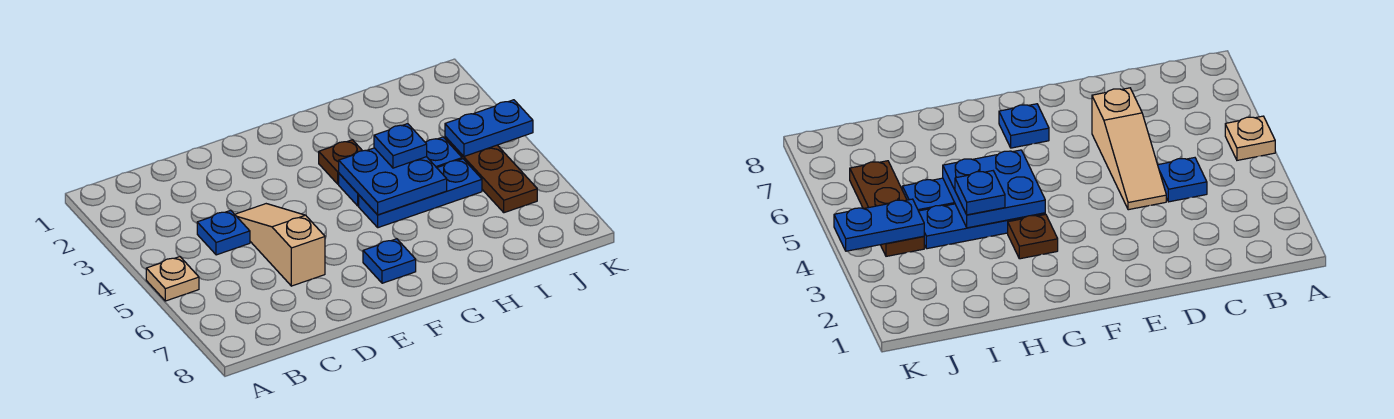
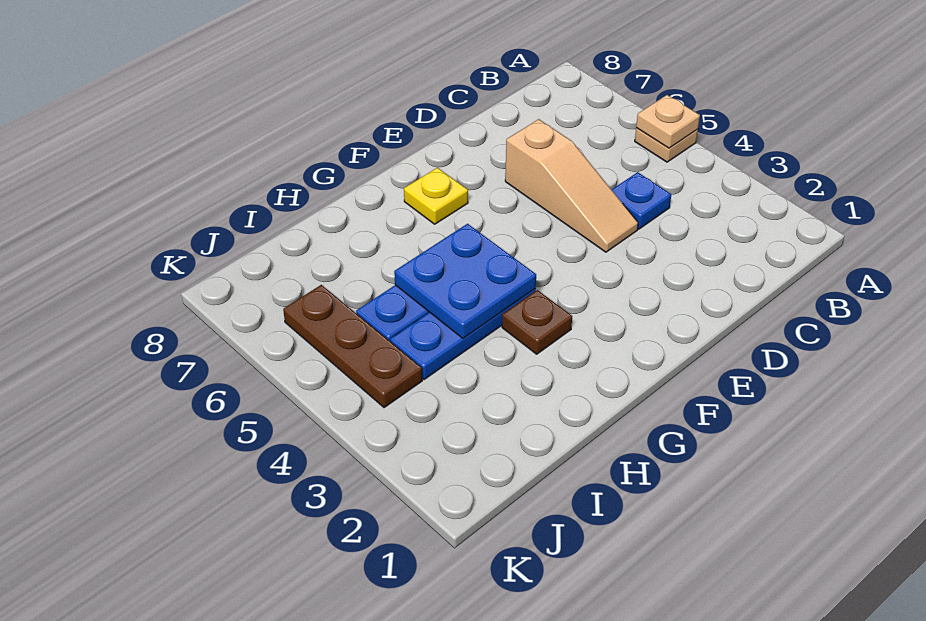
none -> tan plate A5 level 2
blue plate F7 level 1 -> yellow plate F7 level 1
blue plate H4 level 3 -> none
blue plate J4:K4 level 2 -> none

